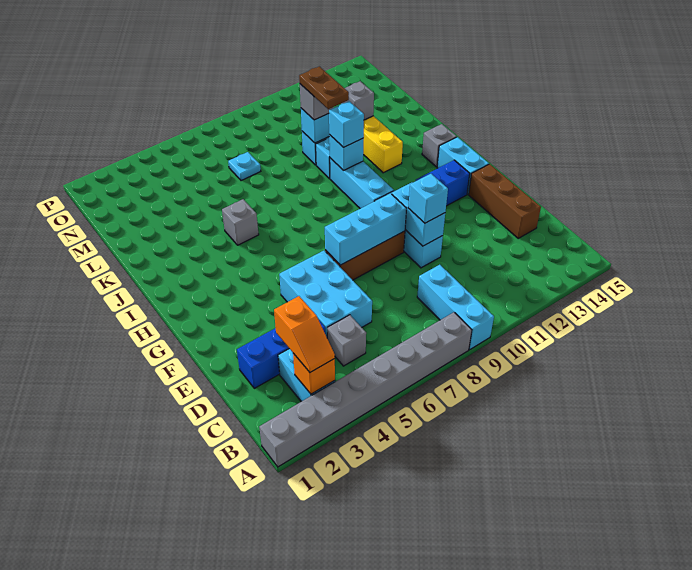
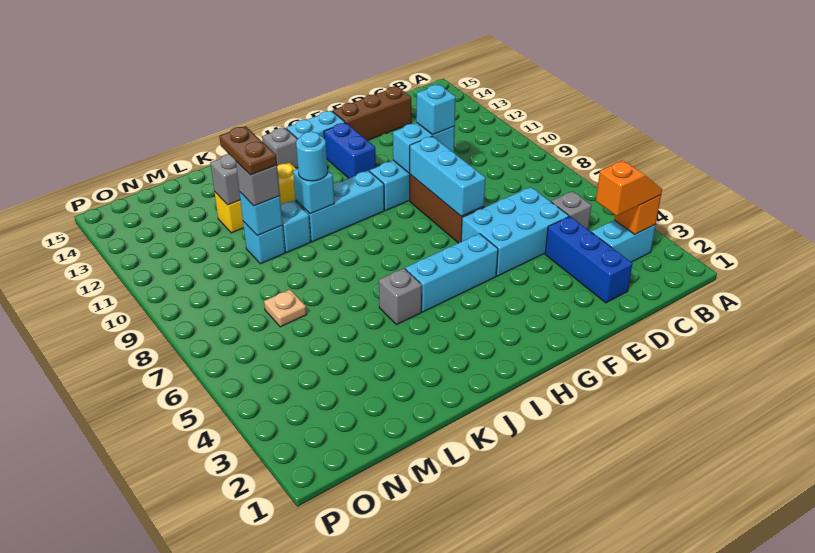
grey brick A1:A8 level 1 -> none
cyan brick A9:C9 level 1 -> cyan brick G5:I5 level 1
cyan brick J10 level 3 -> cyan round brick J10 level 3
brown plate K10:L10 level 4 -> brown plate L10:L11 level 4
cyan plate M7 level 1 -> tan plate M7 level 1

